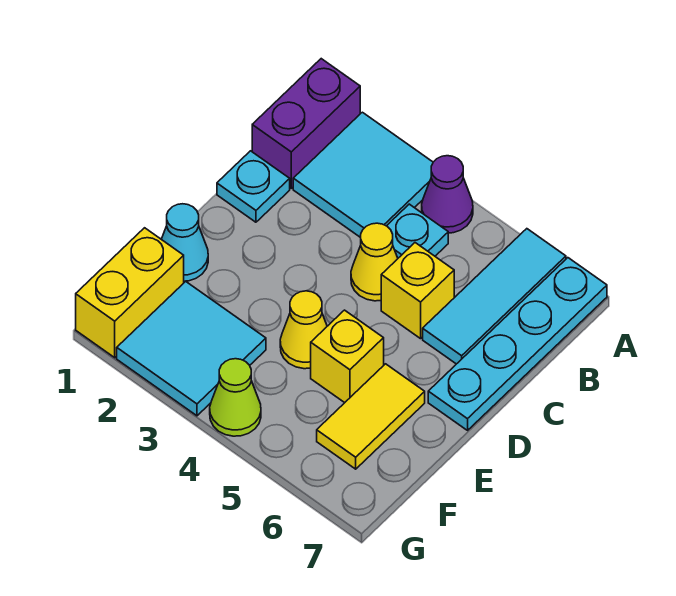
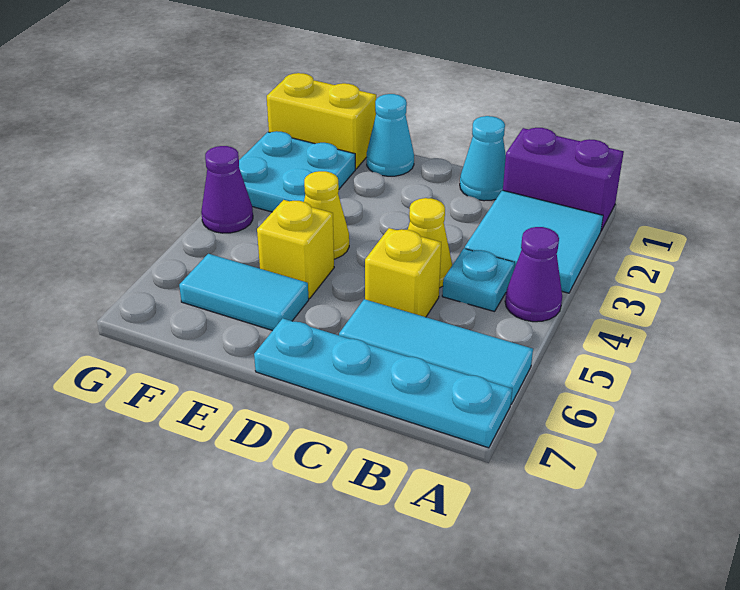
cyan plate C1 level 1 -> cyan cone C1 level 1
yellow tile E6:F6 level 1 -> cyan tile E6:F6 level 1
cyan tile F2:G3 level 1 -> cyan plate F2:G3 level 1
lime cone G4 level 1 -> purple cone G4 level 1

